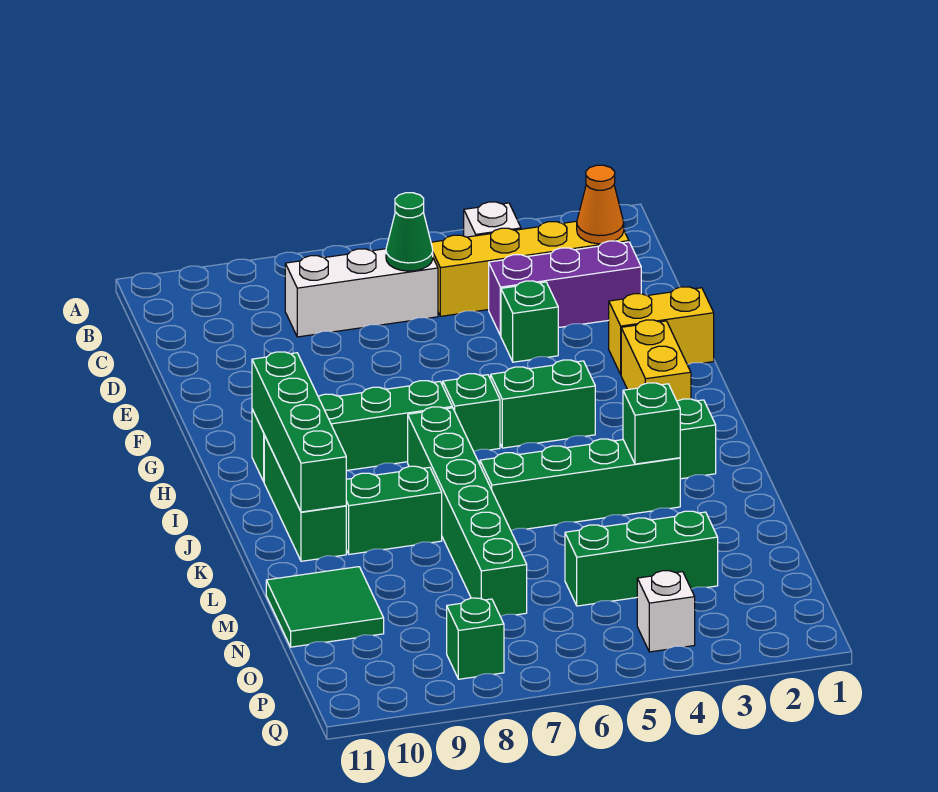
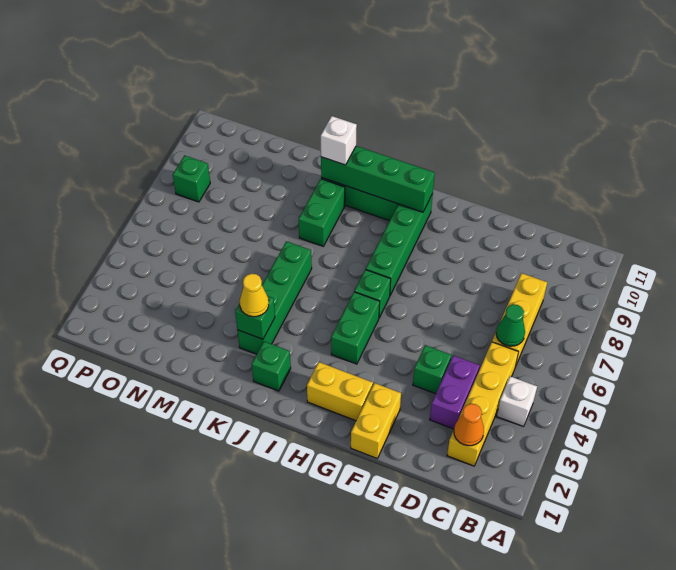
white brick C6:C8 level 1 -> yellow brick C6:C8 level 1
purple brick D2:D4 level 1 -> purple brick D3:D4 level 1
green brick I7:N7 level 1 -> none
none -> yellow cone K3 level 3
green tile M10:N11 level 1 -> none
green brick N3:N5 level 1 -> none
white brick P4 level 1 -> white brick K10 level 3

